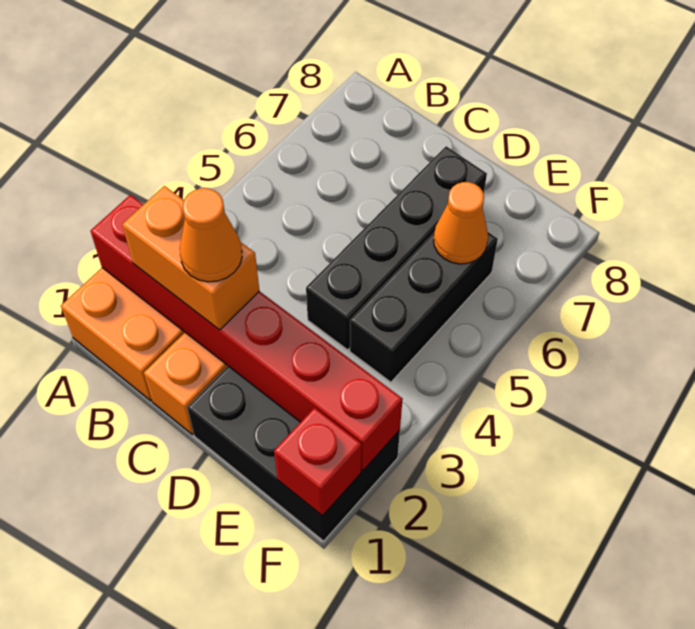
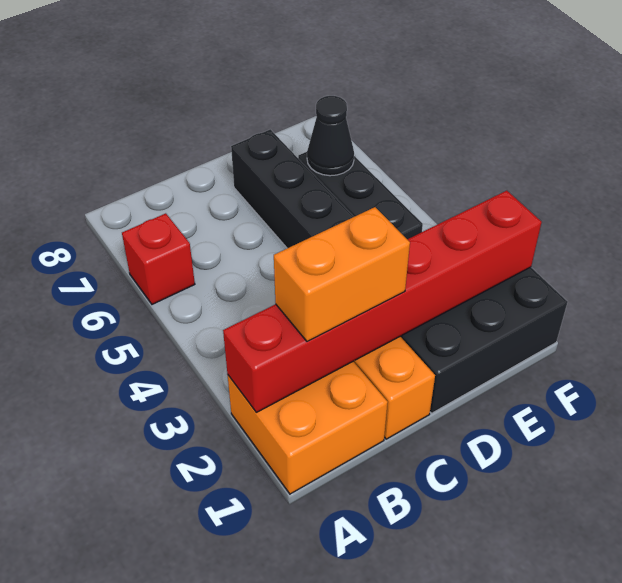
orange cone C2 level 4 -> none
orange cone E6 level 2 -> black cone E6 level 2
red brick F1 level 2 -> red brick A6 level 1

